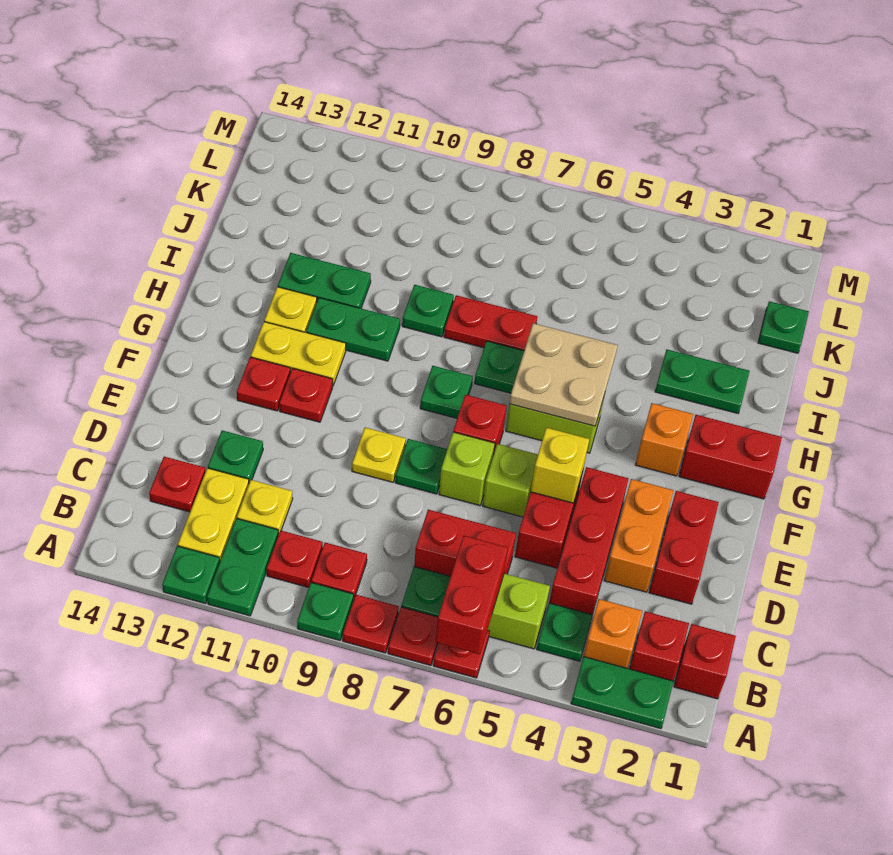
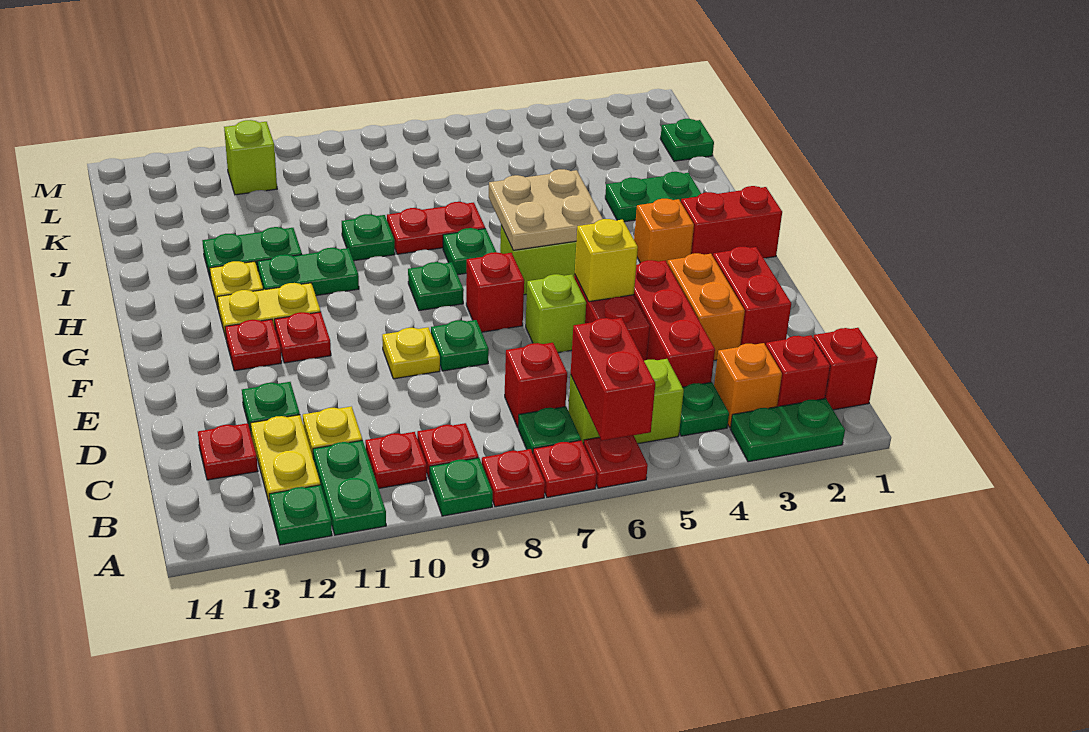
red brick C6:C7 level 1 -> red brick C7 level 1
lime brick E7 level 1 -> lime brick L11 level 1

